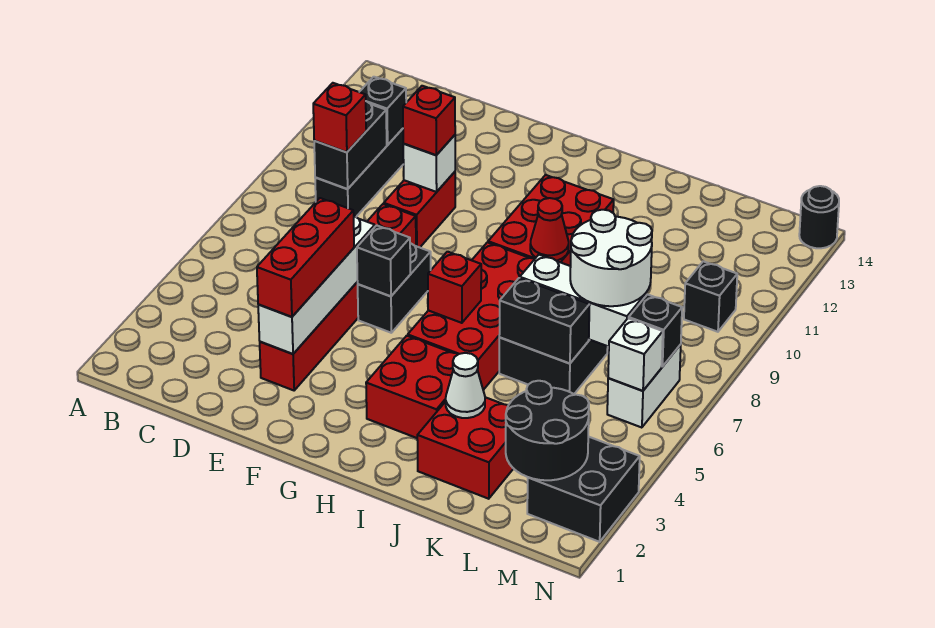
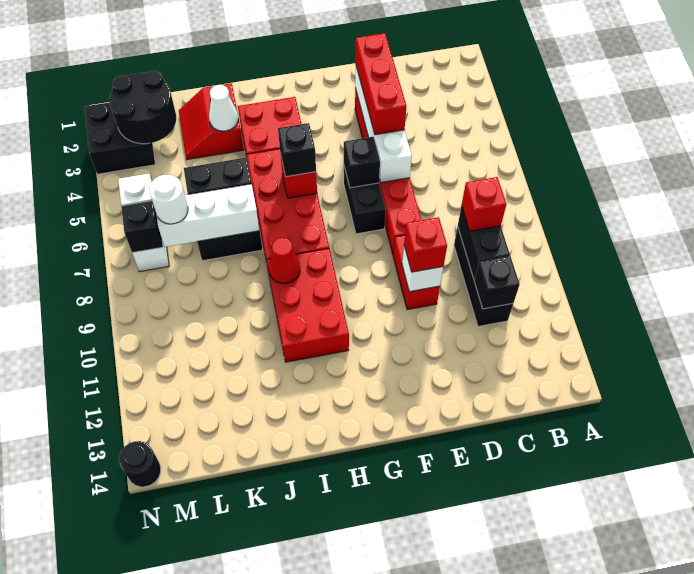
red brick J2:K3 level 1 -> red slope J2:K3 level 1 top J
white round brick K7:L8 level 3 -> white round brick L7 level 3
black brick M10 level 1 -> black brick H6 level 3

